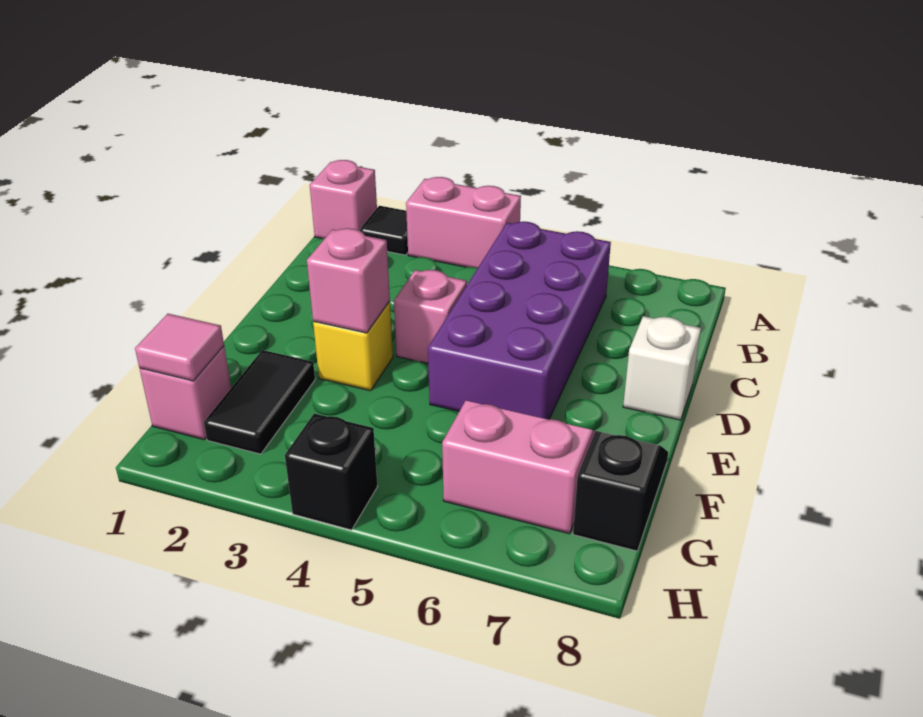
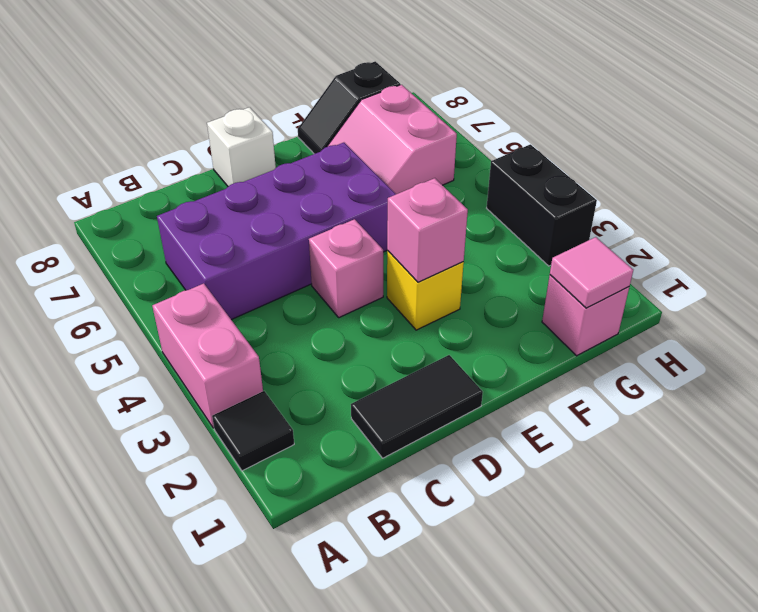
pink brick A1 level 1 -> none
black tile F2:G2 level 1 -> black tile C1:D1 level 1
black brick H4 level 1 -> black brick H3:H4 level 1

